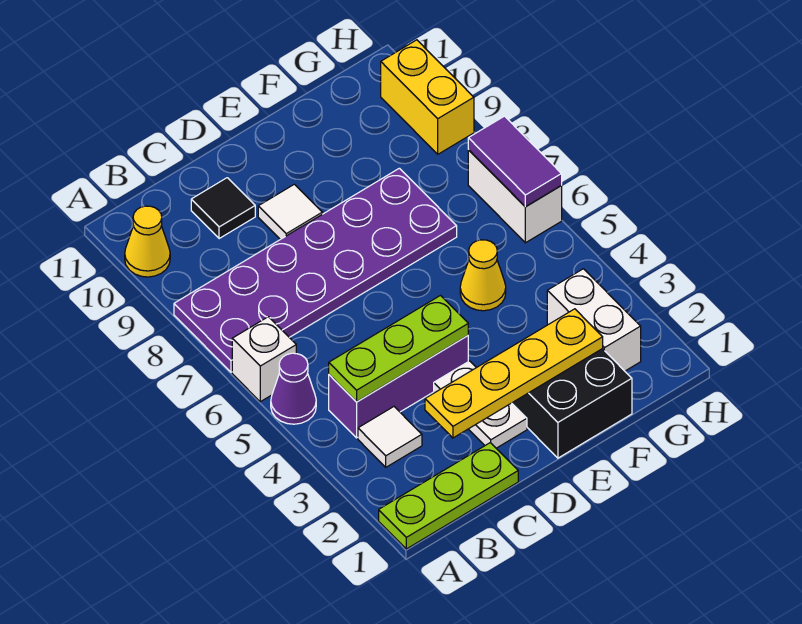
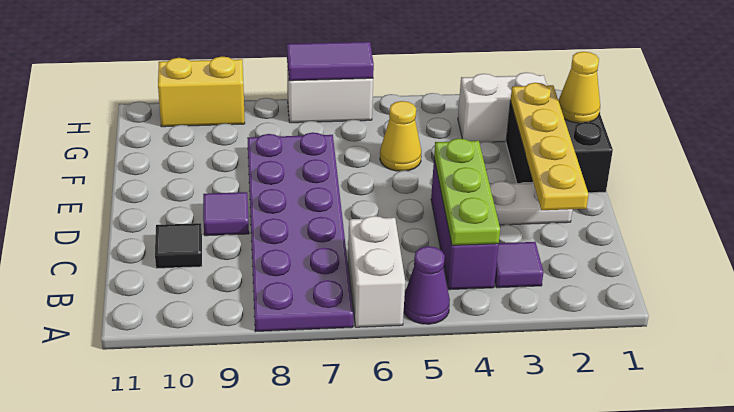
lime plate A1:C1 level 1 -> none
white brick A6 level 1 -> white brick A6:B6 level 1
yellow cone A10 level 1 -> yellow cone F1 level 2
white tile B3 level 1 -> purple tile B3 level 1
white tile D9 level 1 -> purple tile D9 level 1

